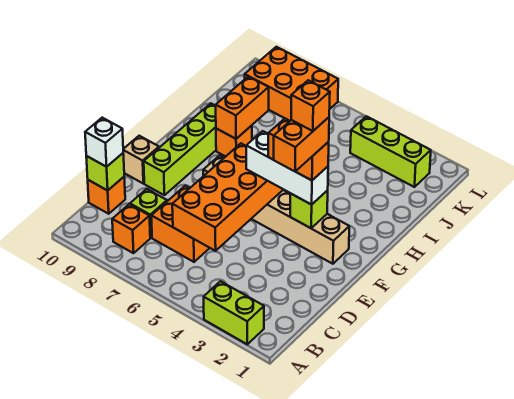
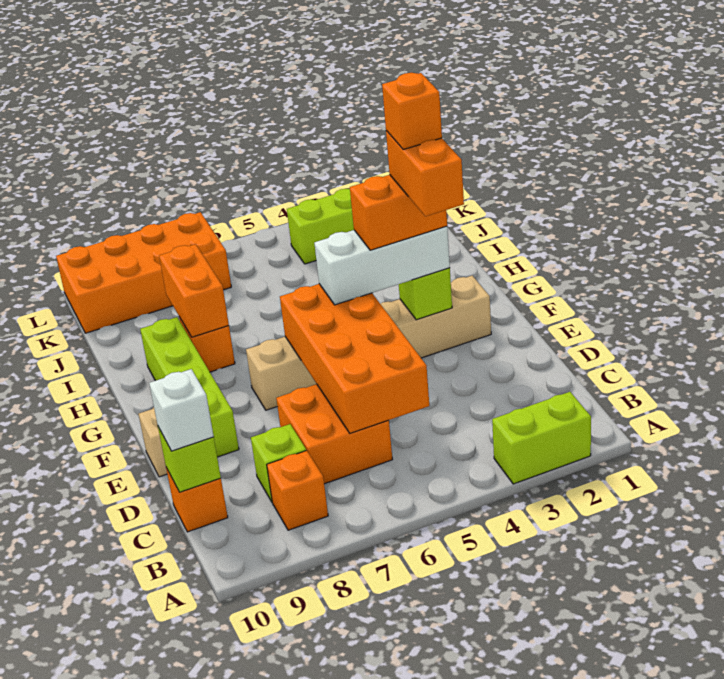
orange brick K7:L9 level 1 -> orange brick K7:L10 level 1

